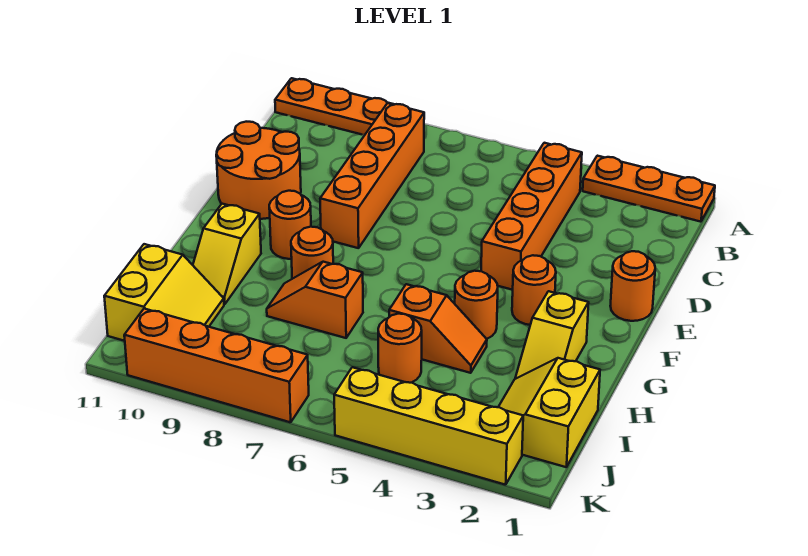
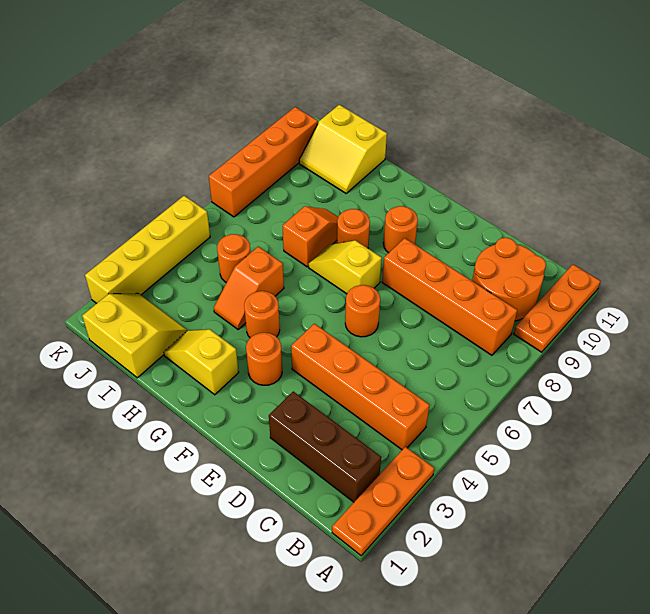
none -> brown brick B2:D2 level 1
orange round brick D10:E11 level 1 -> orange round brick B9:C10 level 1
orange round brick E1 level 1 -> orange round brick E6 level 1
yellow slope G10:H10 level 1 top G -> yellow slope F7:G7 level 1 top F

